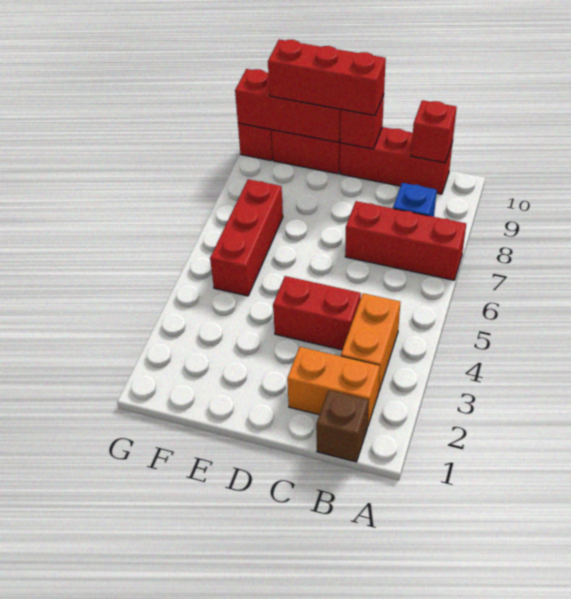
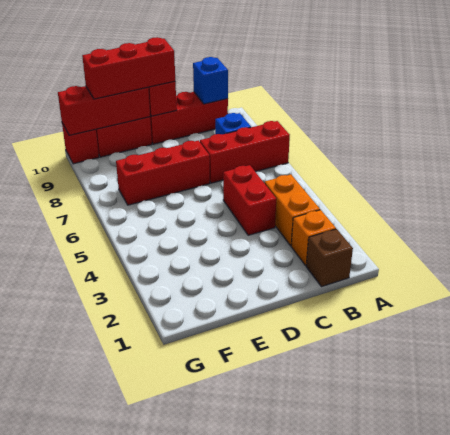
orange brick B2:C2 level 1 -> orange brick B2 level 1
red brick B10 level 2 -> blue brick B10 level 2
red brick C4:D4 level 1 -> red brick C4:C5 level 1
red brick F5:F7 level 1 -> red brick D7:F7 level 1

